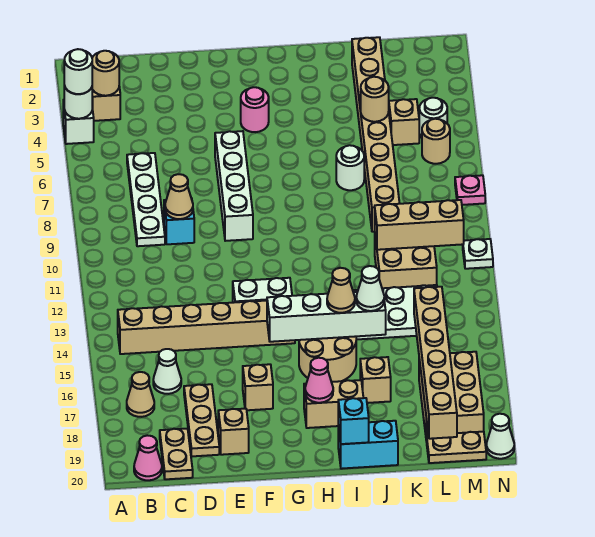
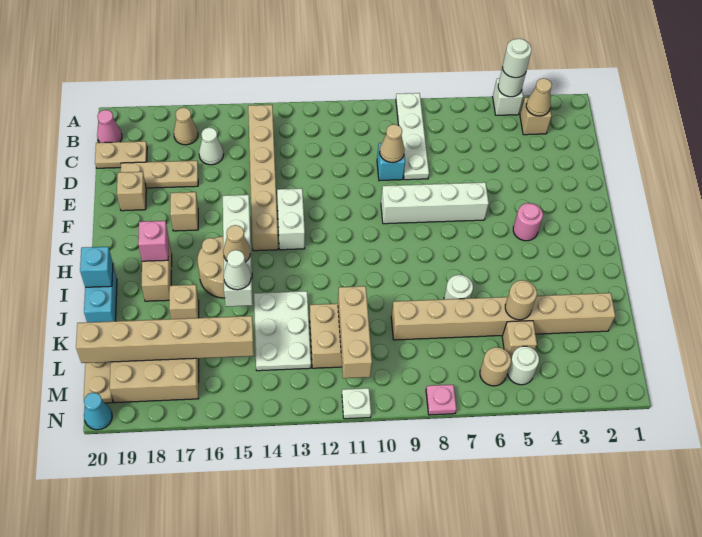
tan round brick B3 level 2 -> tan cone B3 level 2
white plate C6:C9 level 1 -> white plate A8:D8 level 1
pink cone H18 level 2 -> pink brick H18 level 2
white cone N20 level 1 -> cyan cone N20 level 1

